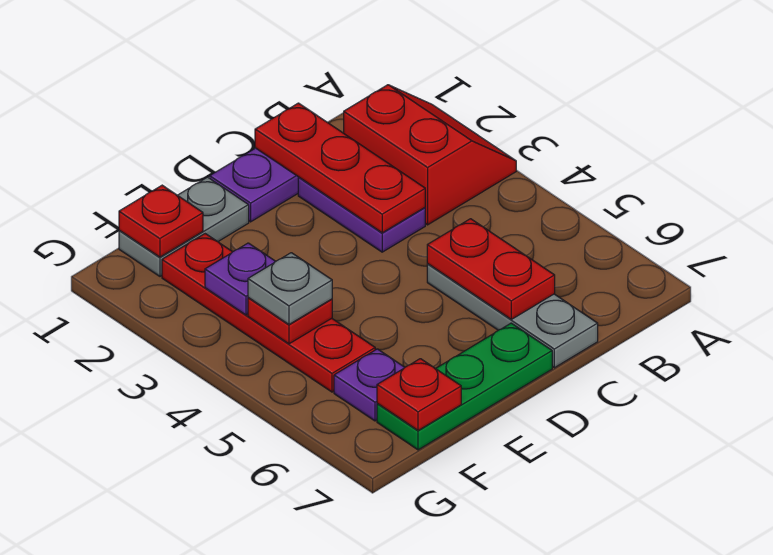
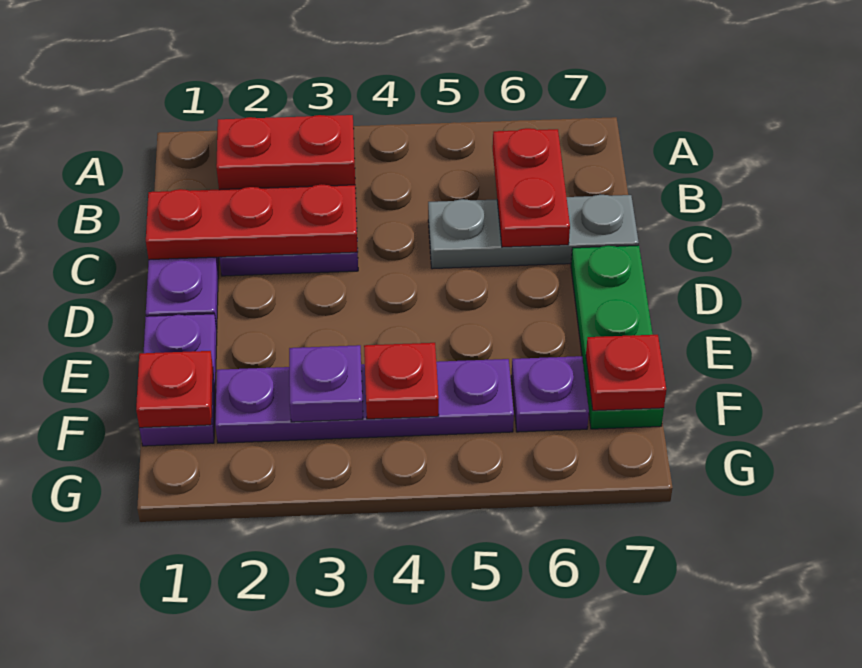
red plate C5:C6 level 2 -> red plate B6:C6 level 2
grey plate E1:F1 level 1 -> purple plate E1:F1 level 1
red plate F2:F5 level 1 -> purple plate F2:F5 level 1
grey plate F4 level 3 -> none

